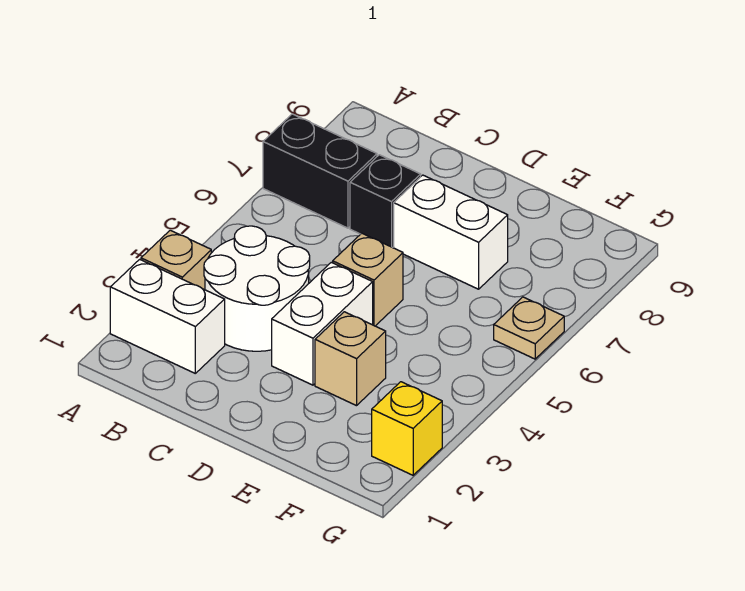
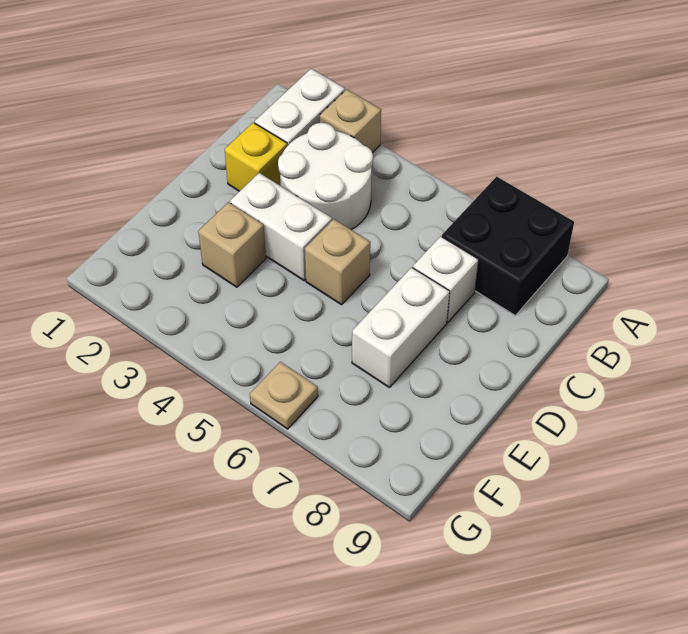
black brick A7:B7 level 1 -> black brick A7:B8 level 1
black brick C7 level 1 -> white brick C7 level 1
yellow brick G2 level 1 -> yellow brick C2 level 1

